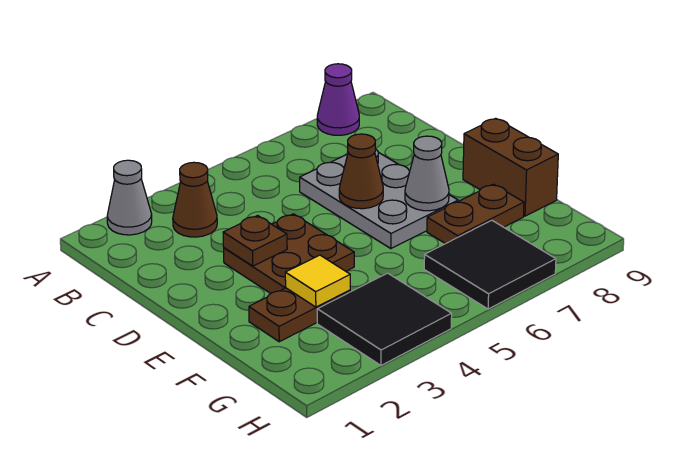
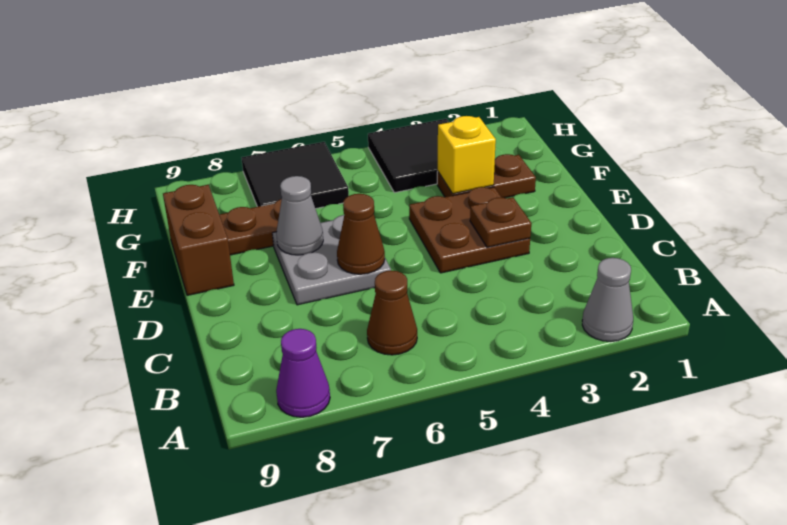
brown cone B3 level 1 -> brown cone B6 level 1
grey plate C6:E7 level 1 -> grey plate D6:E7 level 1
yellow tile F3 level 2 -> yellow brick F3 level 2

